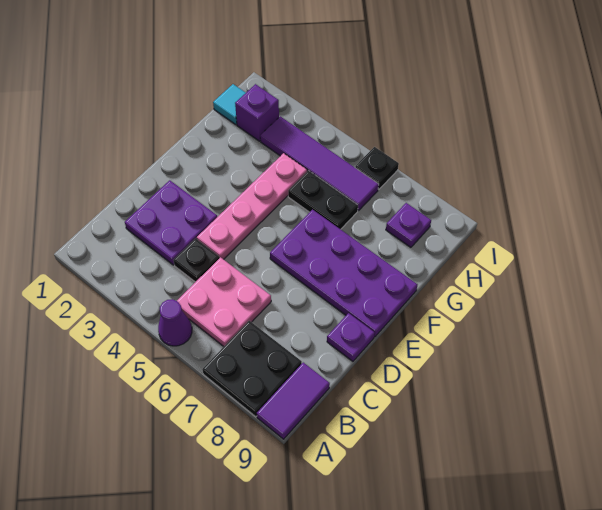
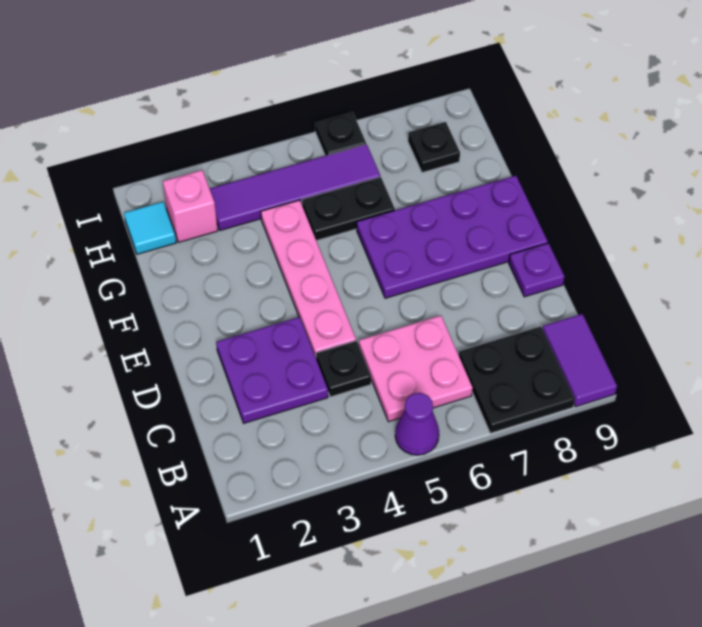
purple brick H2 level 1 -> pink brick H2 level 1
purple plate H8 level 1 -> black plate H8 level 1

